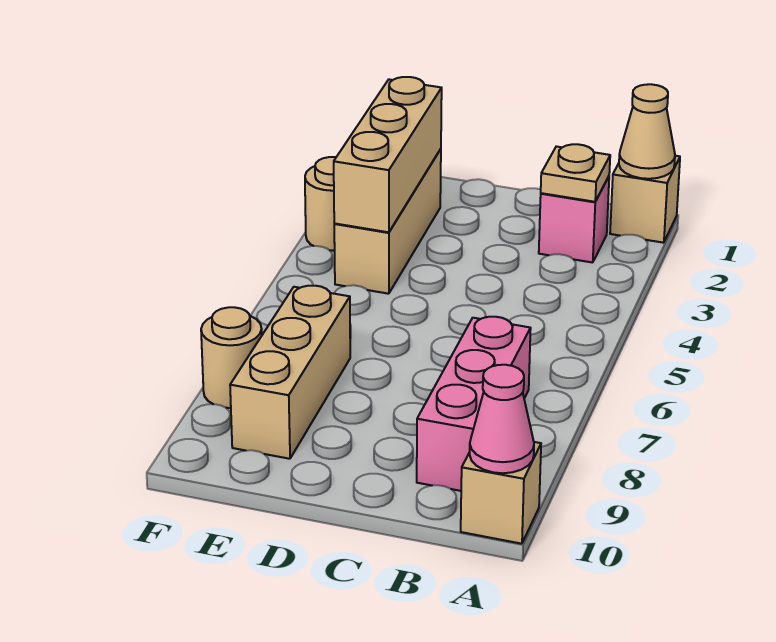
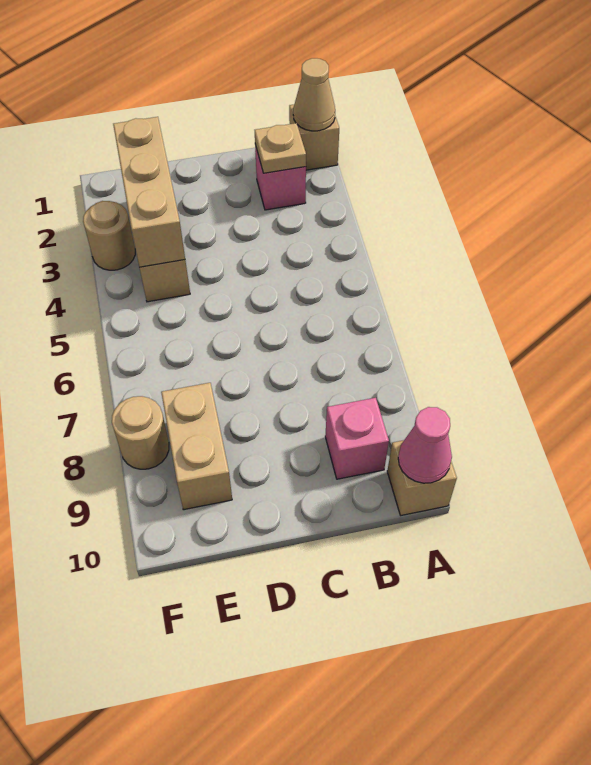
pink brick B7:B9 level 1 -> pink brick B9 level 1
tan brick E7:E9 level 1 -> tan brick E8:E9 level 1

